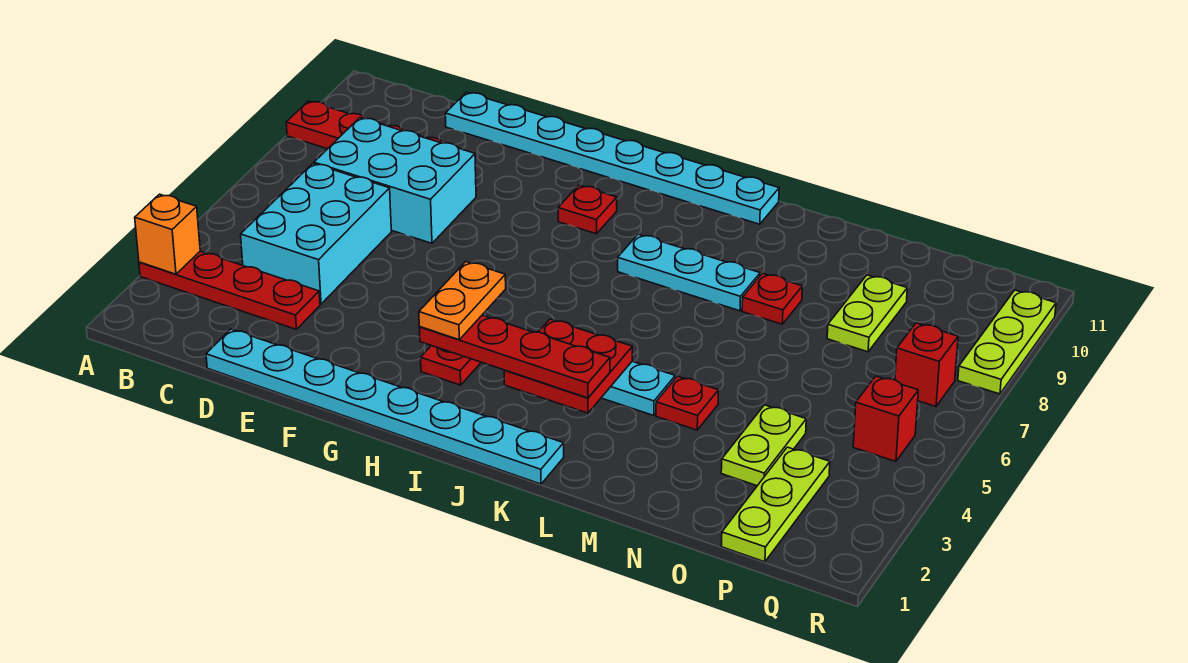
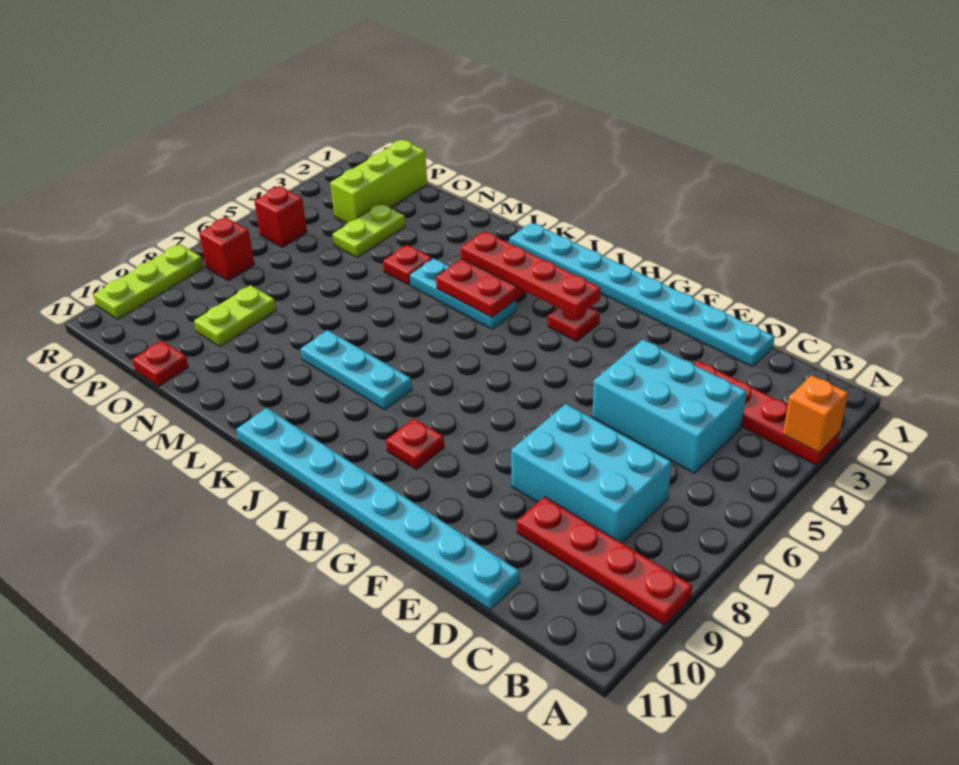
cyan brick C4:D6 level 1 -> cyan brick C4:E5 level 1
orange plate H3:H4 level 4 -> none
red plate M8 level 1 -> red plate O11 level 1
lime plate P1:P3 level 1 -> lime brick P1:P3 level 1

